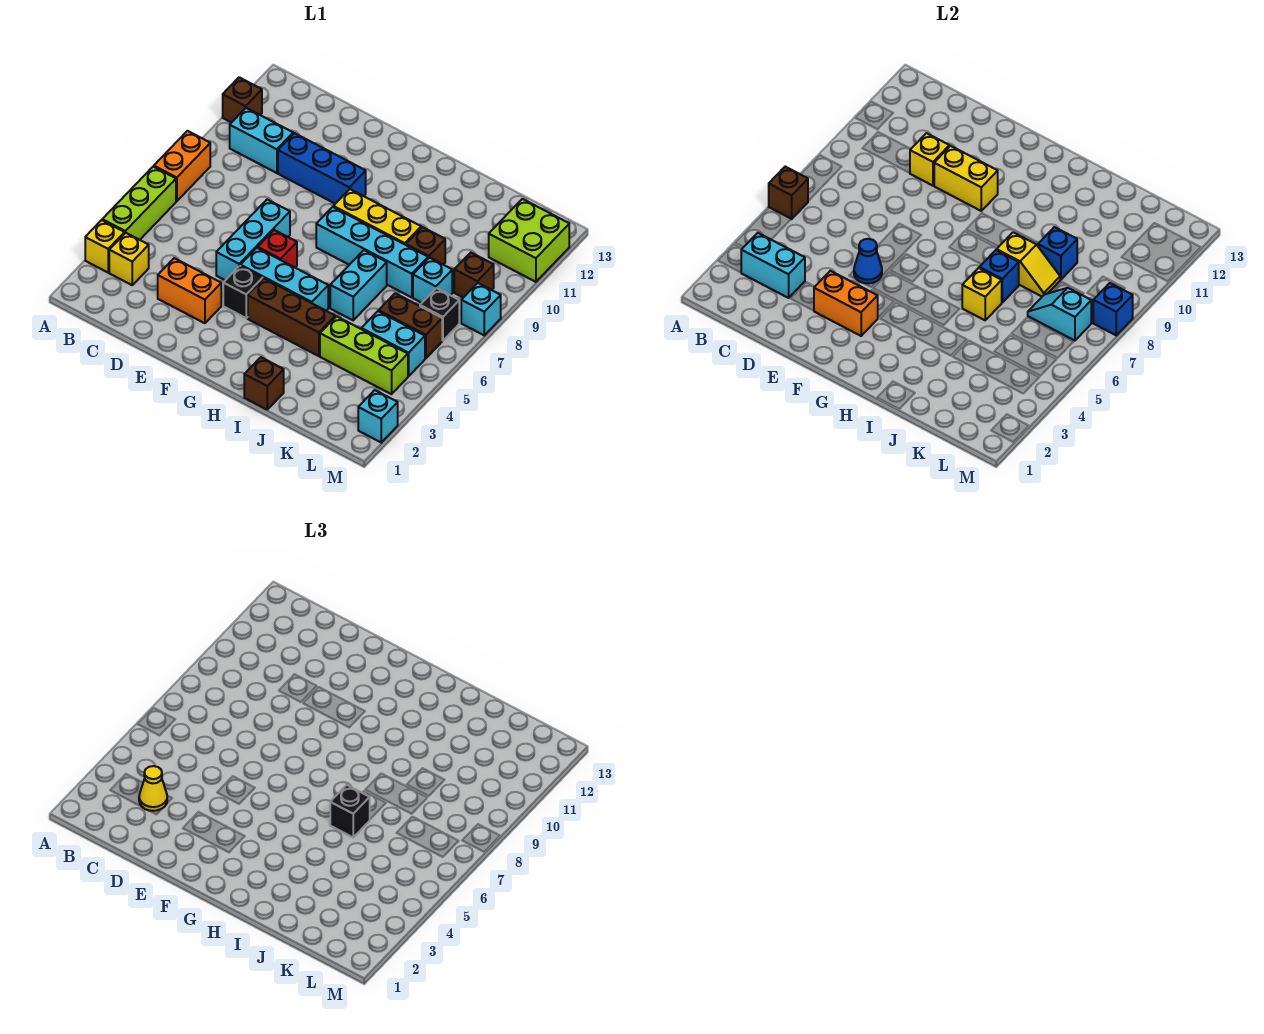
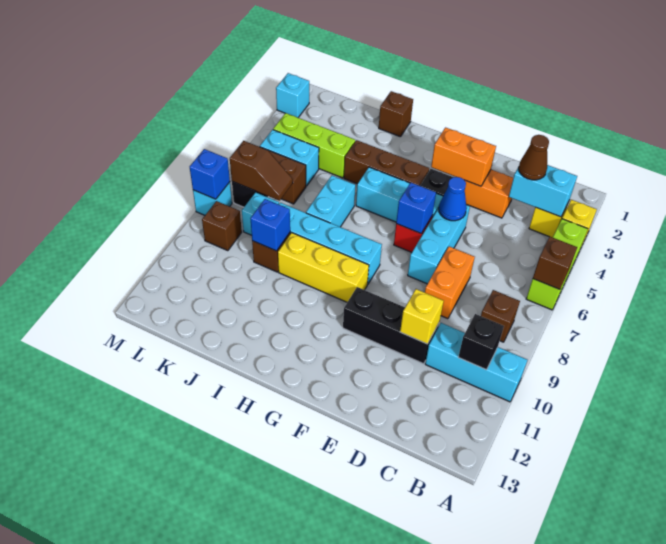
orange brick A7:A8 level 1 -> orange brick D7:D8 level 1
brown brick A11 level 1 -> brown brick B8 level 1
cyan brick B10:C10 level 1 -> cyan brick A10:C10 level 1
yellow cone C3 level 3 -> brown cone C3 level 3
blue brick D10:F10 level 1 -> black brick D10:F10 level 1
yellow brick E10:F10 level 2 -> none
yellow brick I6 level 2 -> none
black brick I6 level 3 -> black brick B10 level 2
blue brick I7 level 2 -> blue brick F6 level 2
yellow slope I8:J8 level 2 top I -> none
cyan slope K7:L7 level 2 top L -> brown slope K7:L7 level 2 top L
lime brick L11:M12 level 1 -> none

